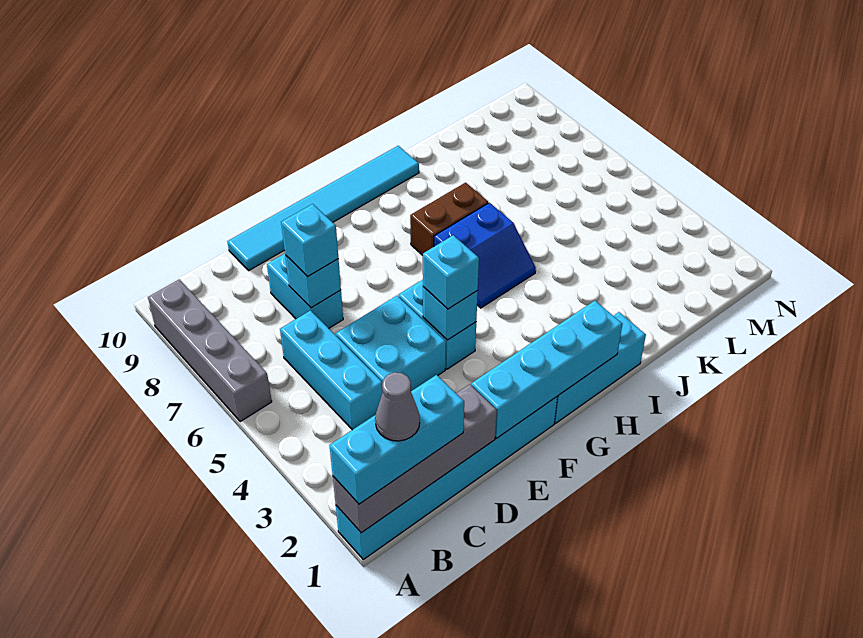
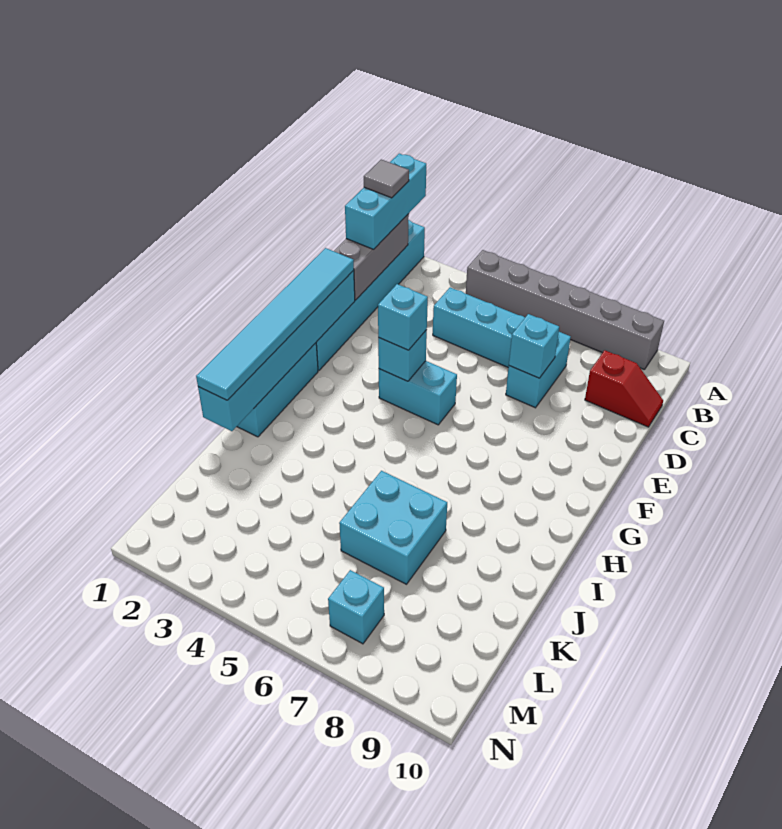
grey brick A1:D1 level 2 -> grey brick B1:D1 level 2
grey brick A6:A9 level 1 -> grey brick A4:A9 level 1
grey cone B1 level 4 -> grey tile B1 level 4
none -> red slope C9:C10 level 1 top 9
cyan brick D4:E5 level 1 -> cyan brick J6:K7 level 1
cyan brick D7:D8 level 1 -> cyan brick C7:D7 level 1
cyan brick D7 level 3 -> cyan brick M7 level 1
cyan tile D10:I10 level 1 -> cyan tile E1:J1 level 3
cyan brick E1:H1 level 2 -> cyan brick E1:J1 level 2
blue slope H5:I6 level 1 top 6 -> none
brown brick H7:I7 level 1 -> none

